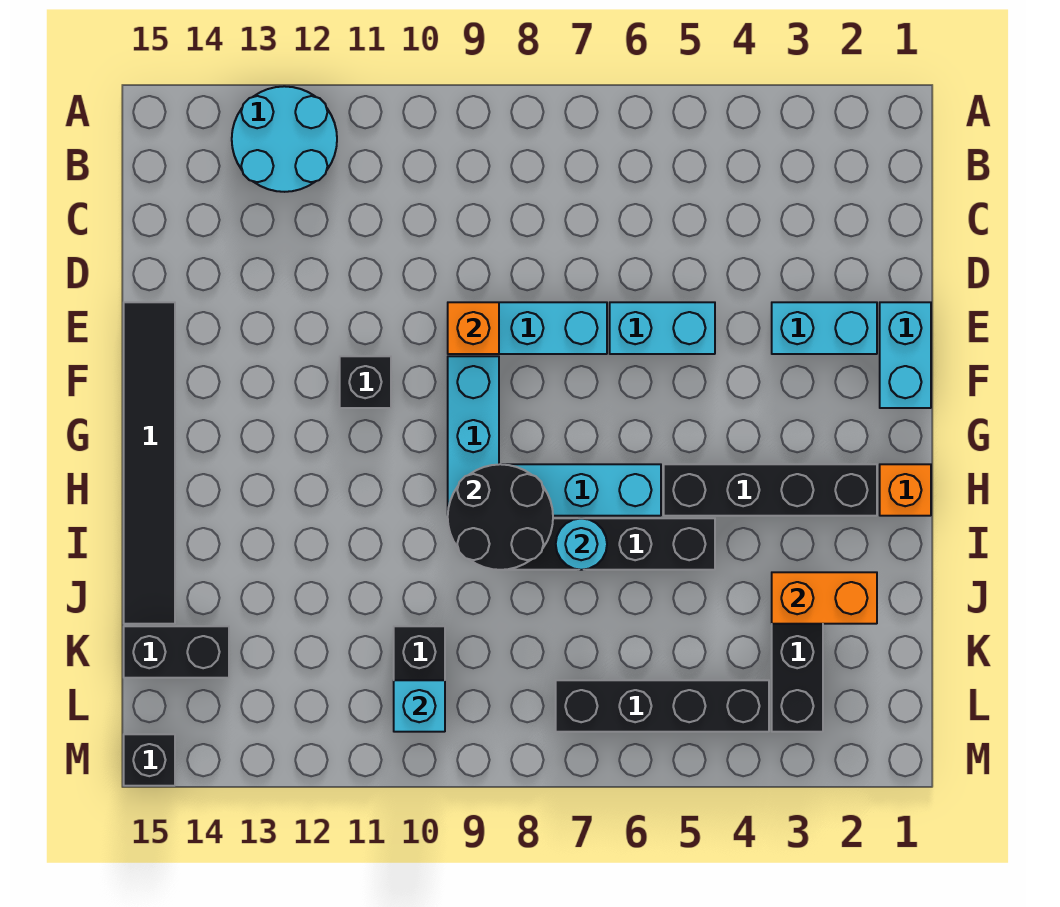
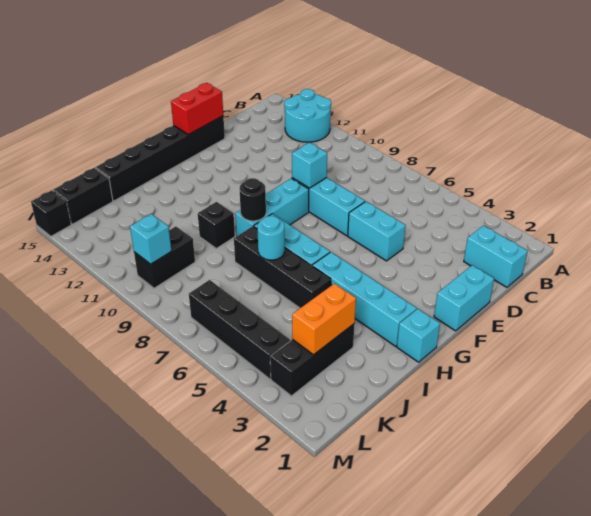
cyan brick E2:E3 level 1 -> cyan brick C1:C2 level 1
orange brick E9 level 2 -> cyan brick E9 level 2
black tile E15:J15 level 1 -> black brick E15:J15 level 1
none -> red brick E15:F15 level 2
black brick F11 level 1 -> black brick I10 level 1
orange brick H1 level 1 -> cyan brick H1 level 1
black brick H2:H5 level 1 -> cyan brick H2:H5 level 1
black round brick H8:I9 level 2 -> black round brick H9 level 2
orange brick J2:J3 level 2 -> orange brick J3:K3 level 2
black brick K14:K15 level 1 -> black brick K15:L15 level 1

